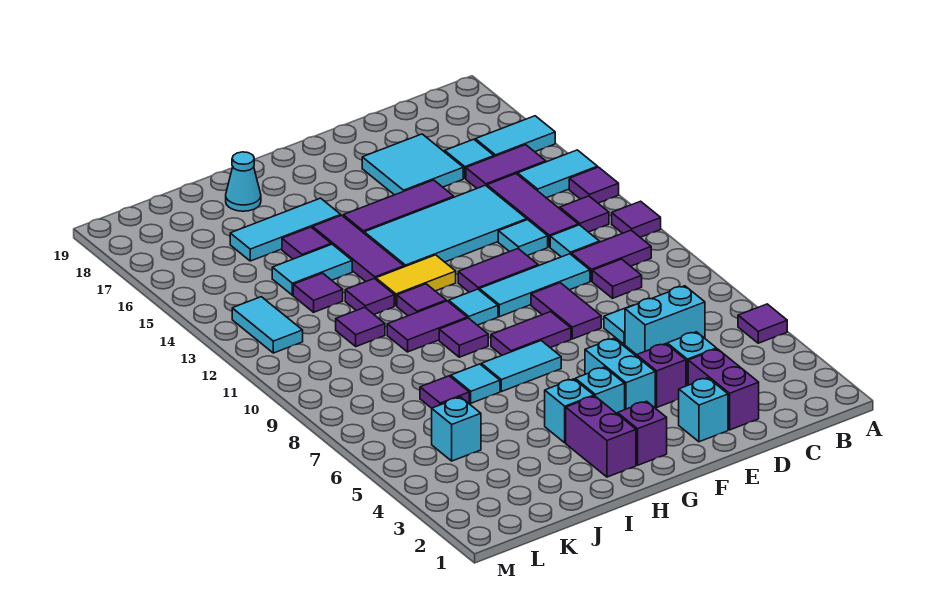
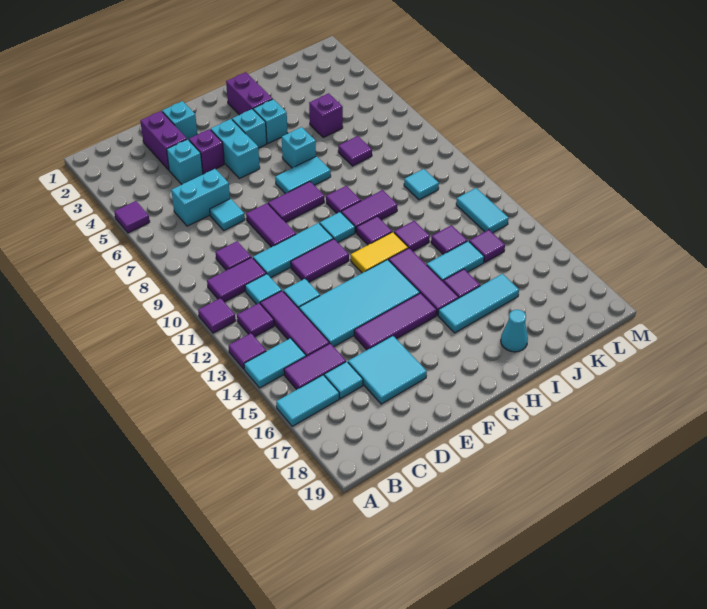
purple brick G2 level 1 -> purple brick J5 level 1
cyan tile I7 level 1 -> cyan tile K10 level 1
purple tile J11 level 1 -> purple tile K14 level 1
cyan brick K5 level 1 -> cyan brick H6 level 1

